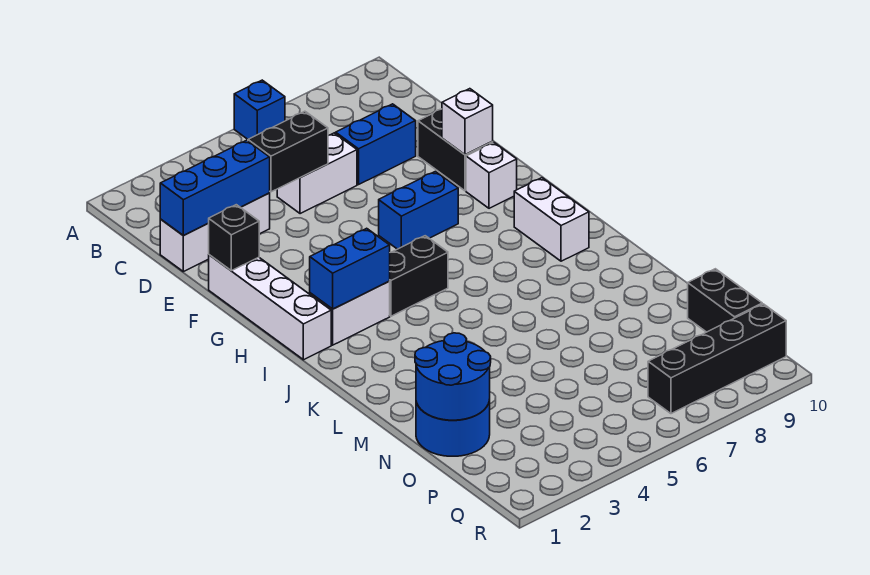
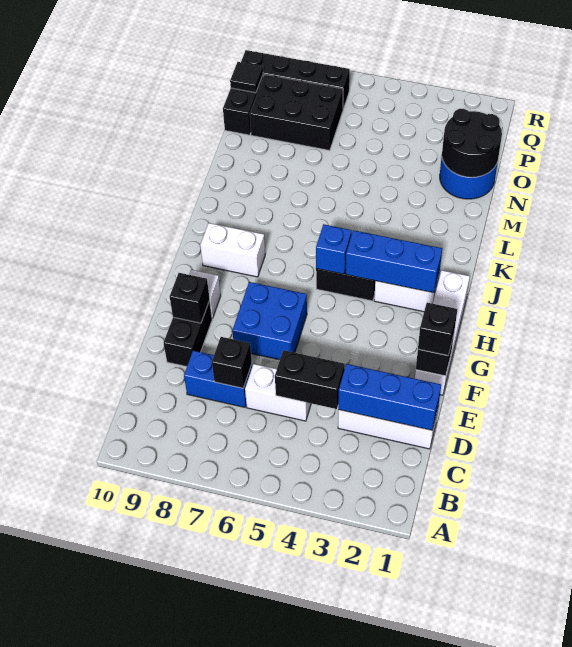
blue brick A6 level 1 -> blue brick I5 level 2
none -> black brick D7 level 2
none -> black brick F1 level 3
white brick F9 level 2 -> black brick F9 level 2
blue brick G6:G7 level 1 -> blue brick F6:G7 level 1
blue brick I2:I3 level 2 -> blue brick I2:I4 level 2
white brick I9:J9 level 1 -> white brick I8:I9 level 1
blue round brick N1:O2 level 2 -> black round brick N1:O2 level 2
none -> black brick O7:P9 level 1
none -> black tile P10 level 2

